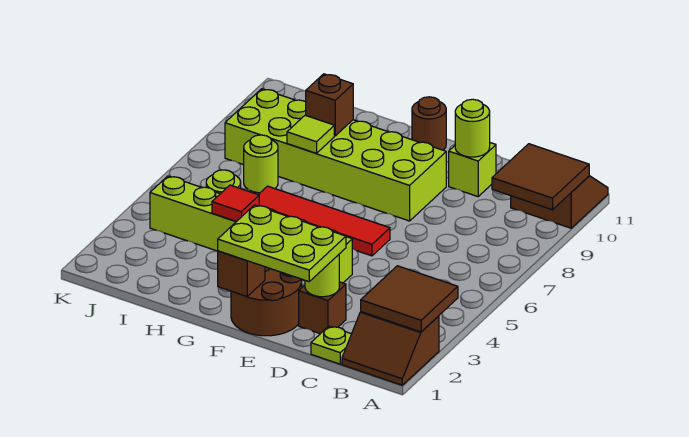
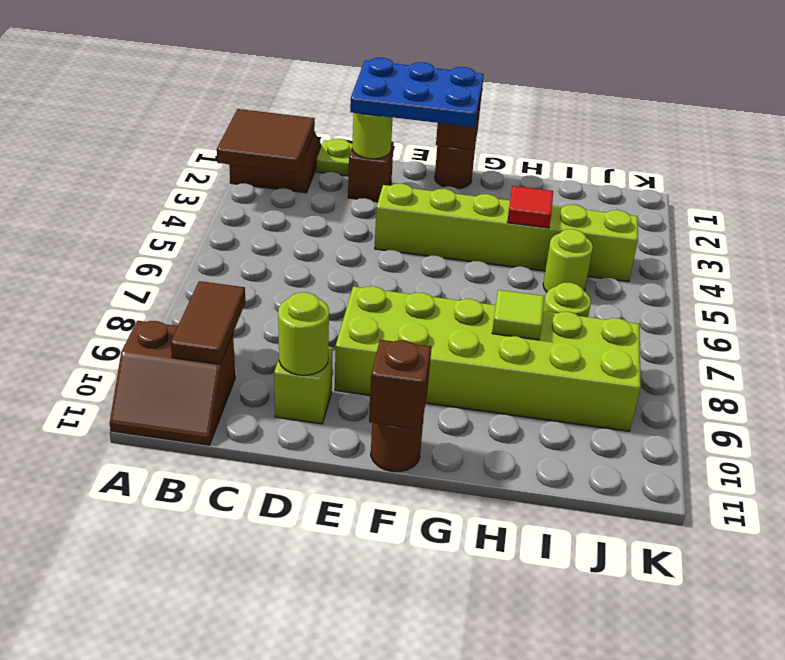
brown tile A9:B10 level 2 -> brown tile B9:B10 level 2
lime plate D1:F2 level 3 -> blue plate D1:F2 level 3
brown round brick E1:F2 level 1 -> brown round brick F1 level 1
red tile E6:H6 level 1 -> none
brown brick H9 level 2 -> brown brick F11 level 2

